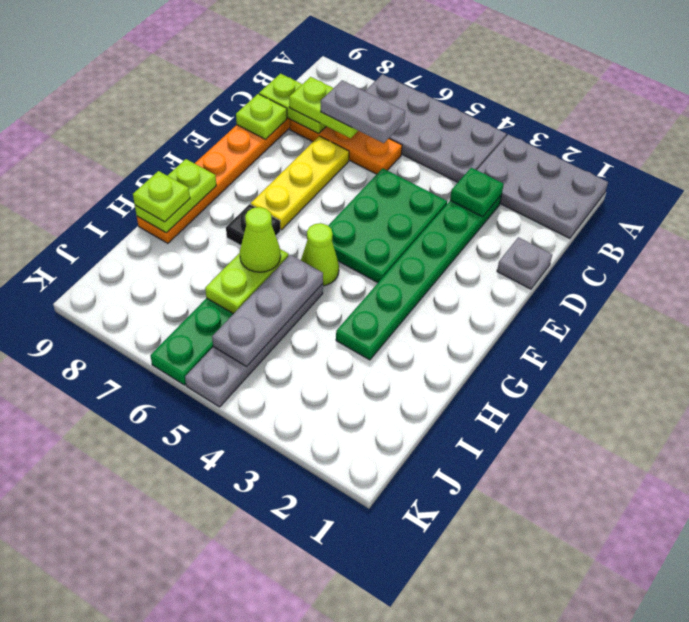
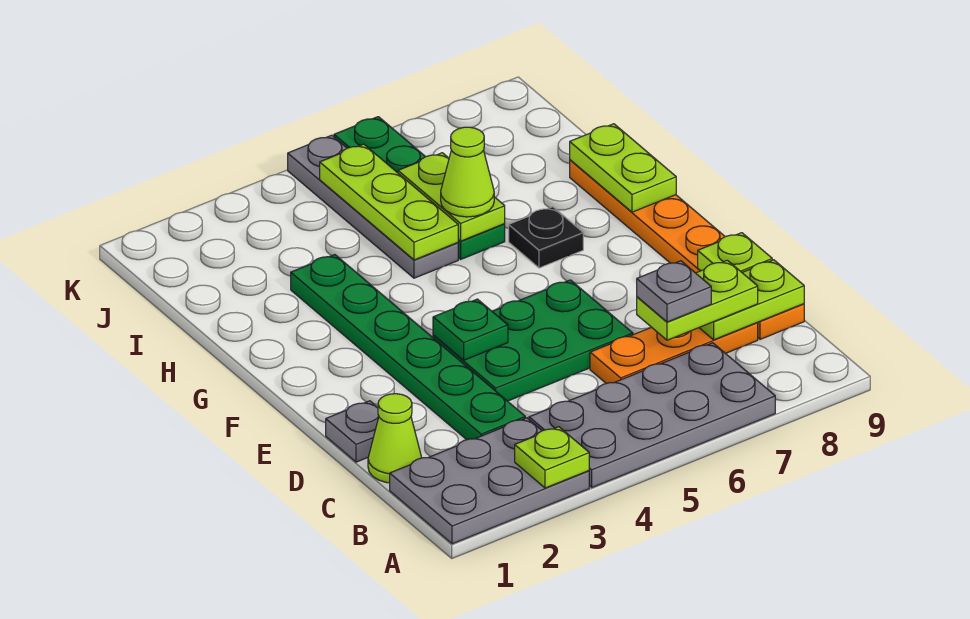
green plate C3 level 2 -> green plate E4 level 2
grey plate C6:C7 level 4 -> grey plate C7 level 4
green plate D4:F5 level 1 -> green plate D4:E6 level 1
yellow plate D7:F7 level 1 -> none
lime cone G5 level 1 -> lime cone C1 level 1
grey plate H5:J5 level 2 -> lime plate H5:J5 level 2
lime plate H9 level 3 -> lime plate A3 level 2

